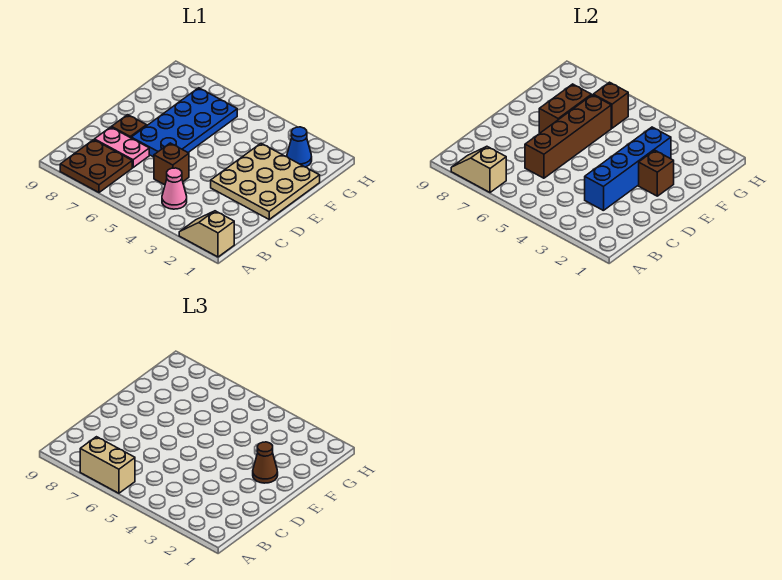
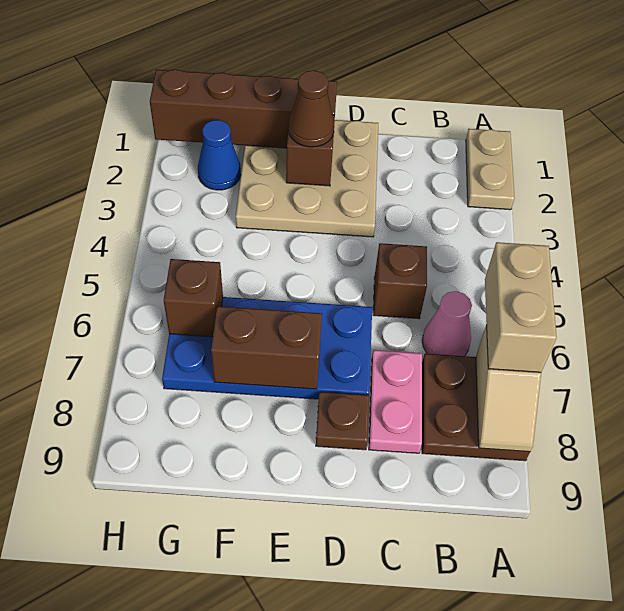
tan slope A1:A2 level 1 top 1 -> tan plate A1:A2 level 1
pink cone B4 level 1 -> pink cone B6 level 1
blue brick C3:F3 level 2 -> none
brown brick C6:F6 level 2 -> brown brick E1:H1 level 2

